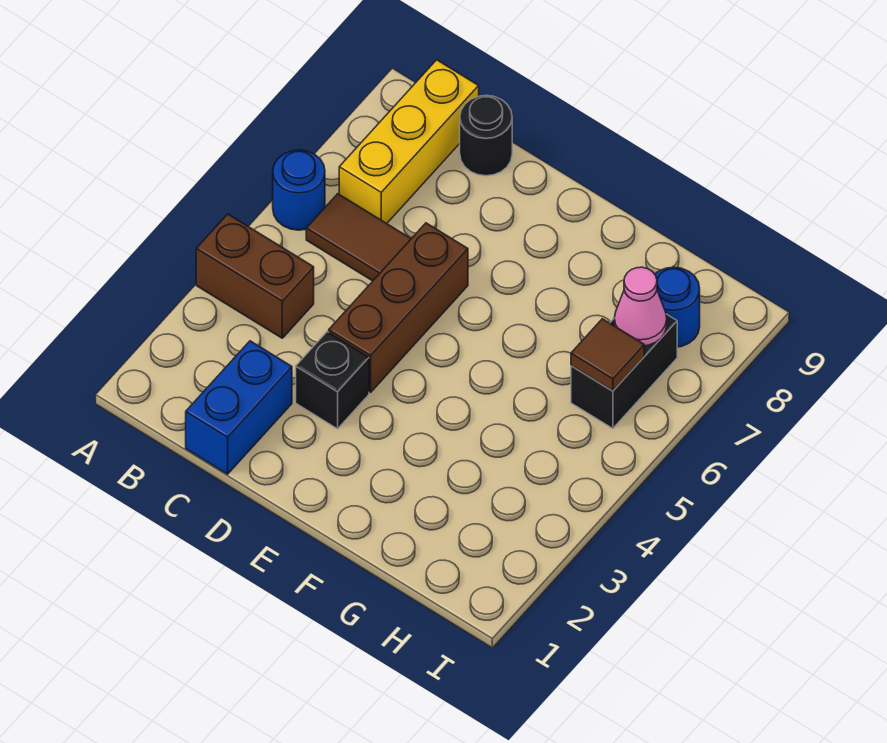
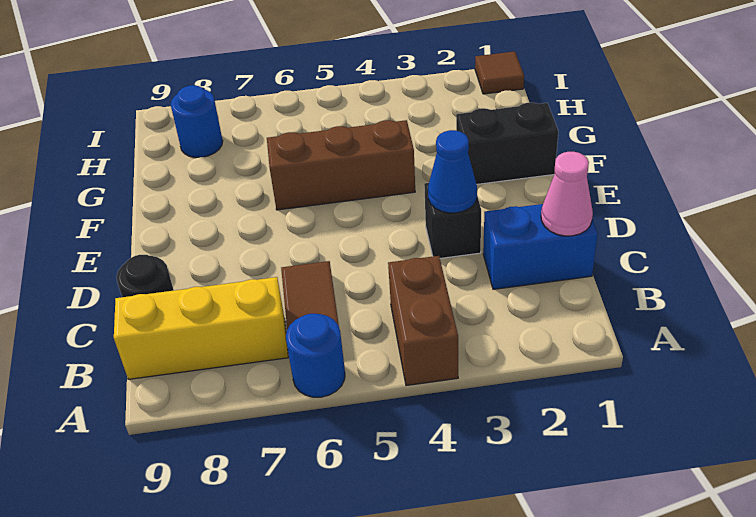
none -> blue cone D3 level 2
brown brick D4:D6 level 1 -> brown brick F4:F6 level 1
black brick H6:H7 level 1 -> black brick F1:F2 level 1
brown tile H6 level 2 -> brown tile I1 level 1
pink cone H7 level 2 -> pink cone C1 level 2

